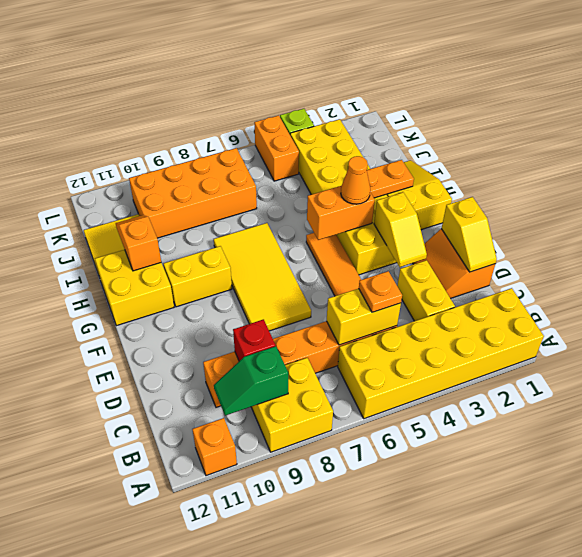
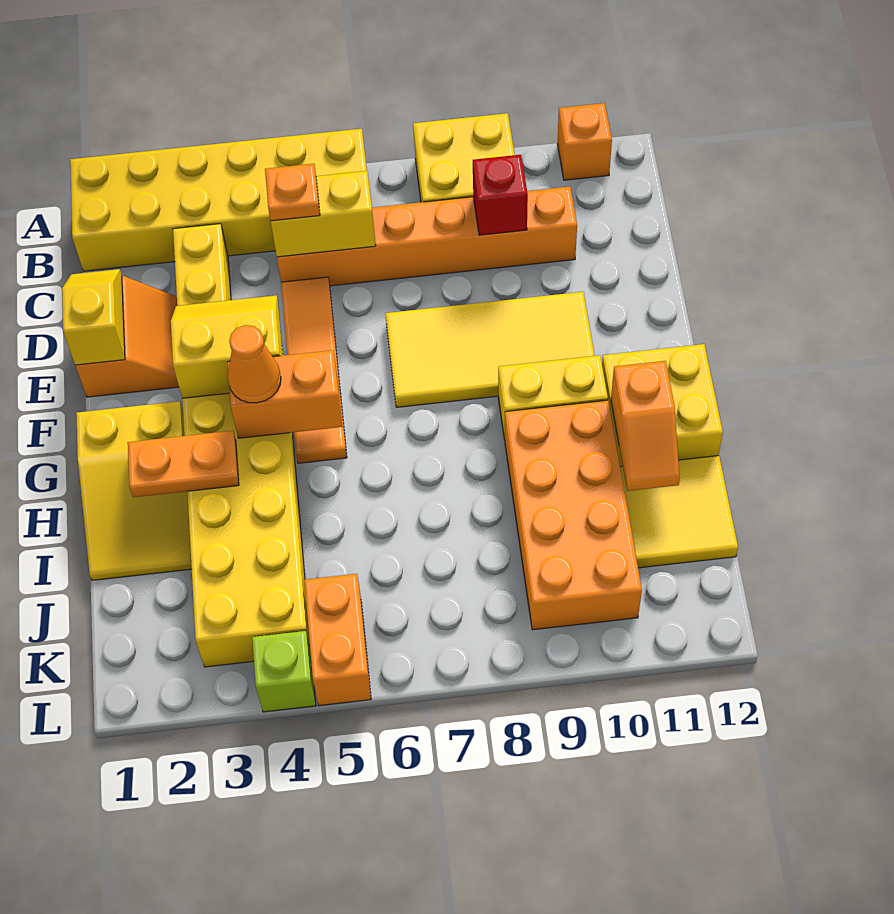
green slope B9:B10 level 2 top 9 -> none
yellow slope E3:F3 level 2 top F -> yellow slope E3:F4 level 2 top F
yellow tile E7:H8 level 1 -> yellow tile E7:F10 level 1
orange brick J7:K10 level 1 -> orange brick H9:K10 level 1

